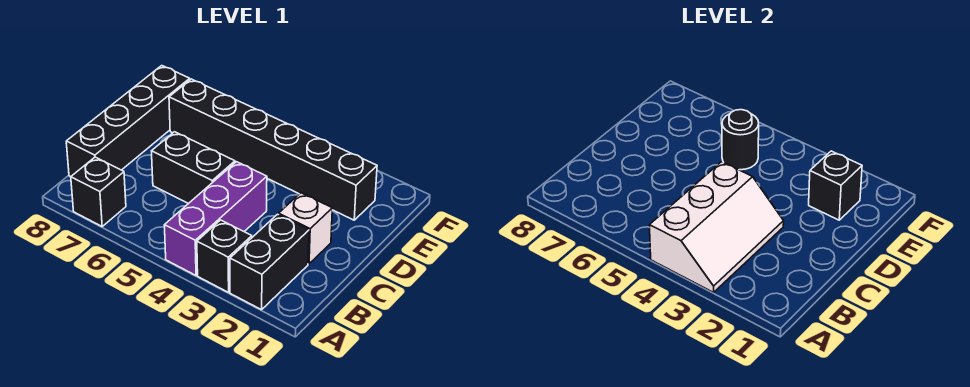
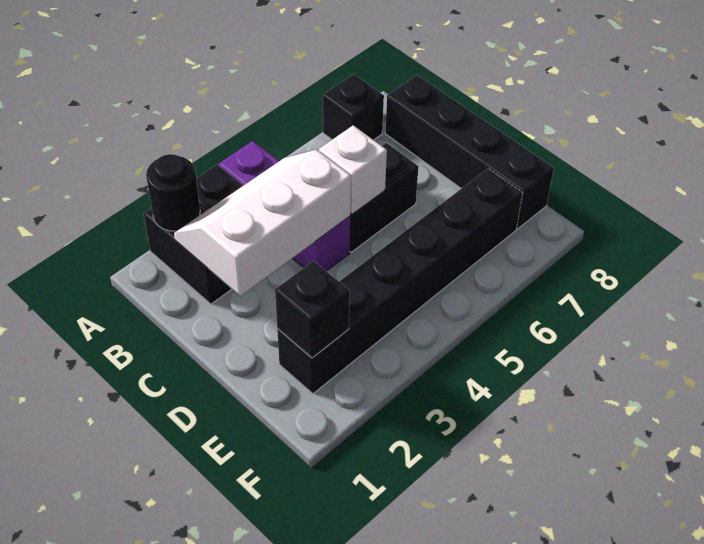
white slope A3:C4 level 2 top 4 -> white slope B2:C4 level 2 top C
white brick C2 level 1 -> white brick C5 level 2
black round brick E5 level 2 -> black round brick A2 level 2

